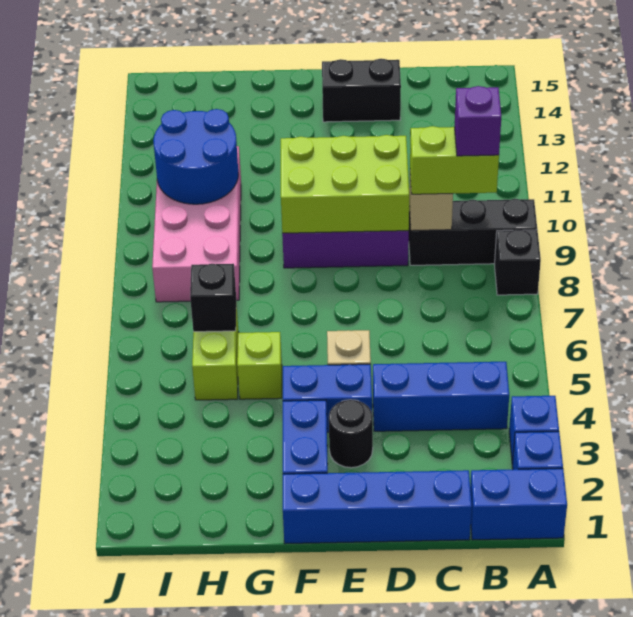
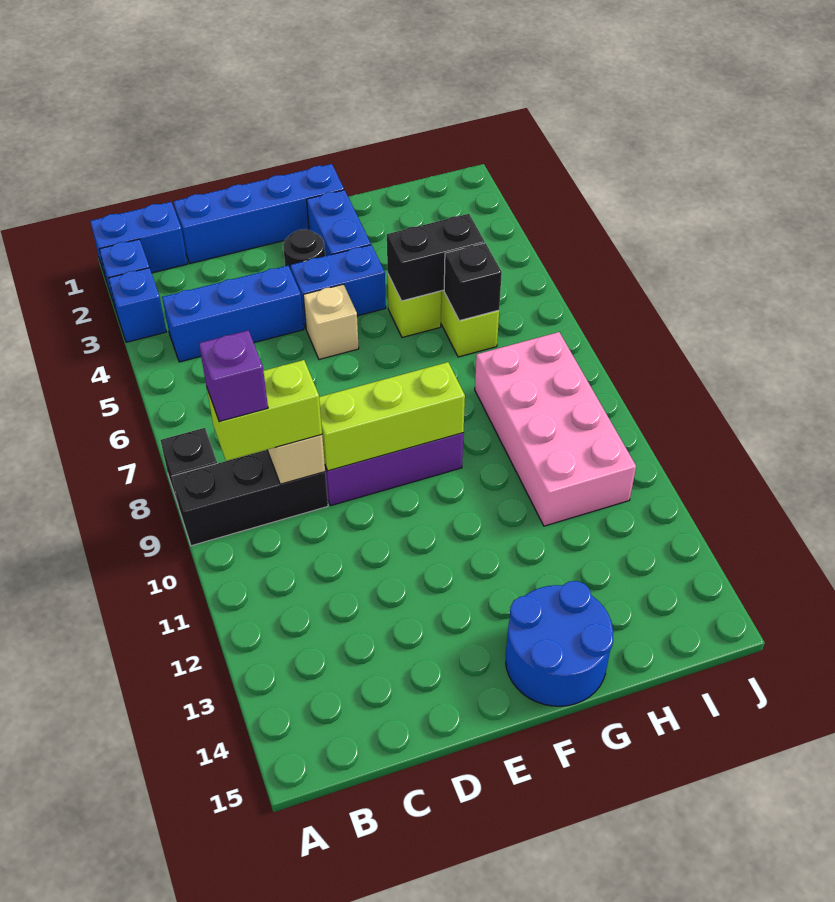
lime brick D9:F10 level 2 -> lime brick D9:F9 level 2
black brick D14:E14 level 1 -> black brick G5:H5 level 2
blue round brick H10:I11 level 2 -> blue round brick F14:G15 level 1

